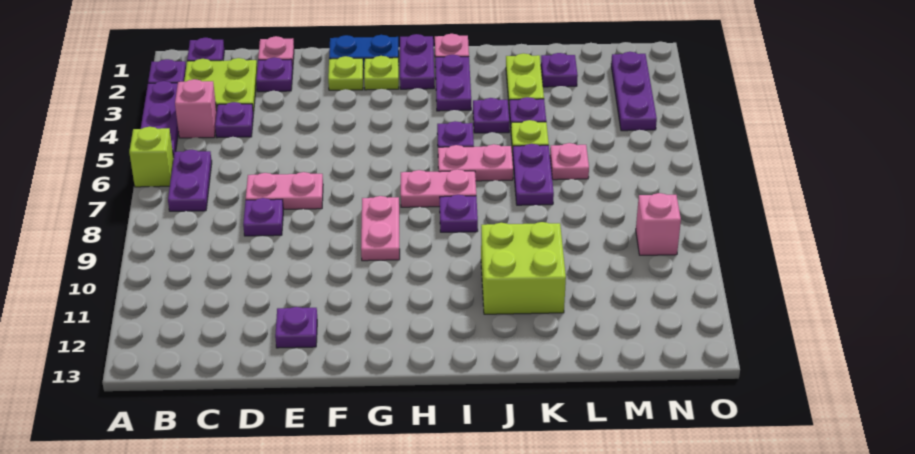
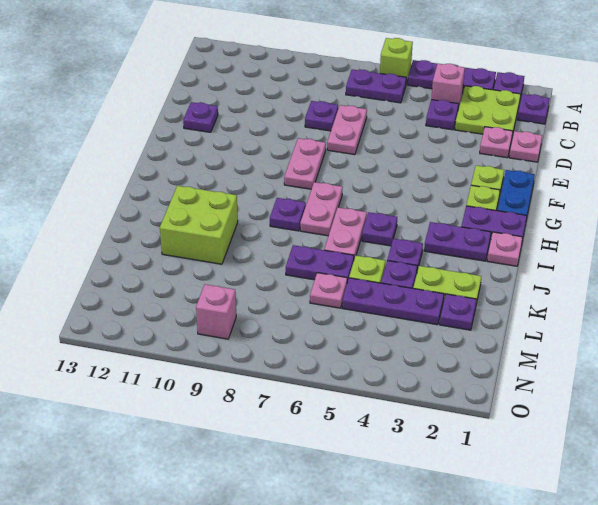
purple plate D2 level 1 -> pink plate D2 level 1
pink plate G8:G9 level 1 -> pink plate F8:G8 level 1
purple plate N2:N4 level 1 -> purple plate L3:L5 level 1

